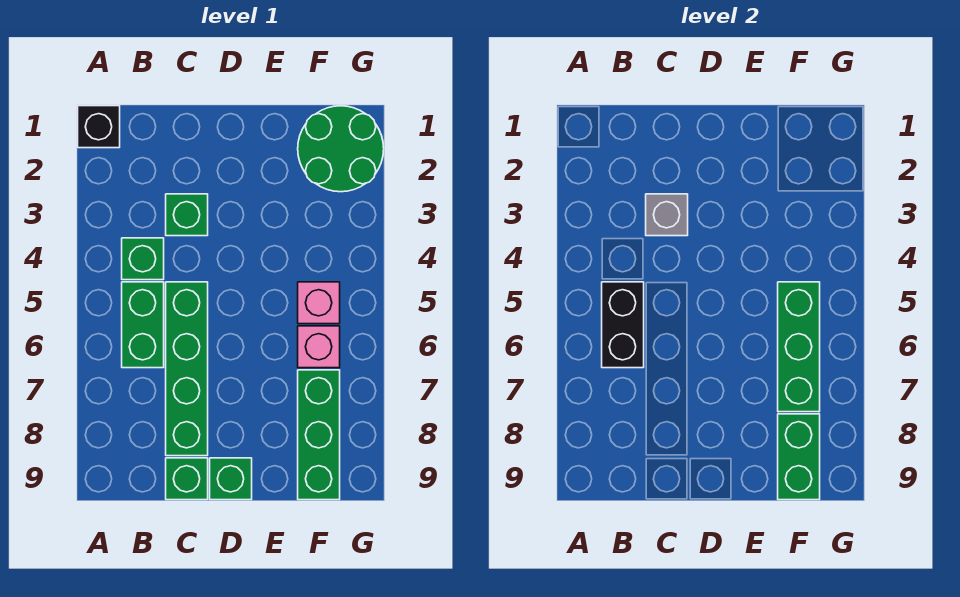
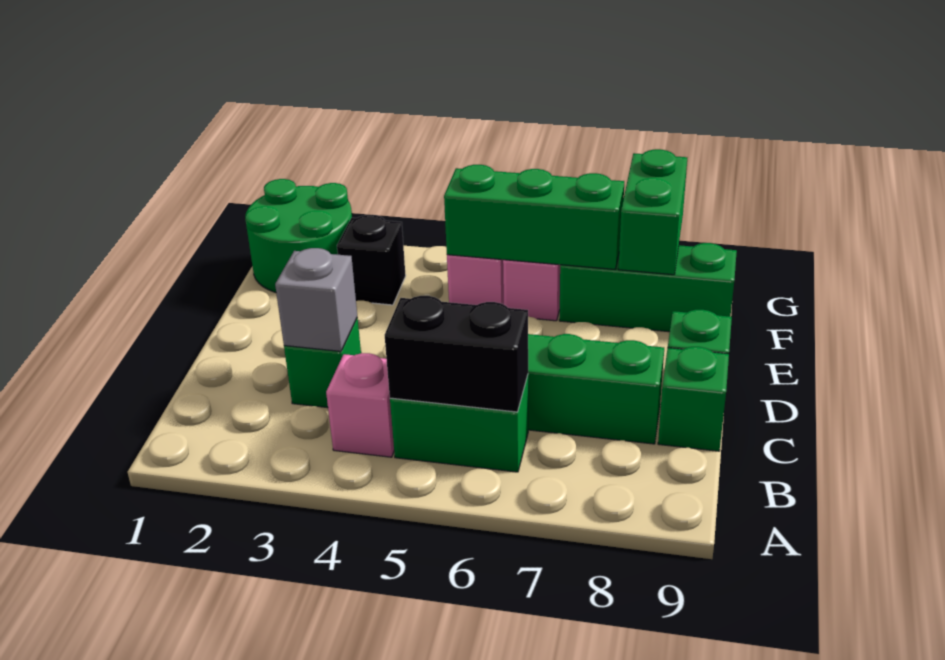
black brick A1 level 1 -> black brick F3 level 1
green brick B4 level 1 -> pink brick B4 level 1
green brick F8:F9 level 2 -> green brick F8:G8 level 2

